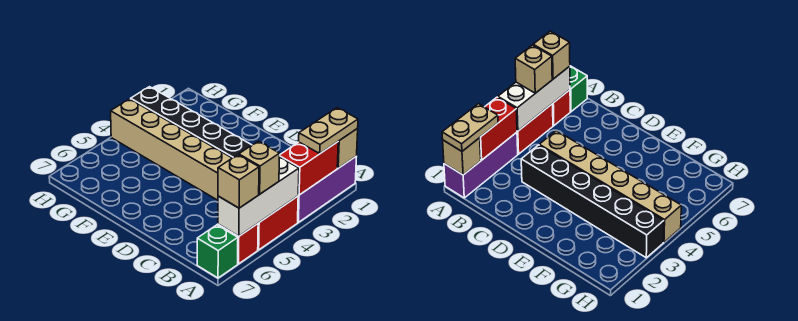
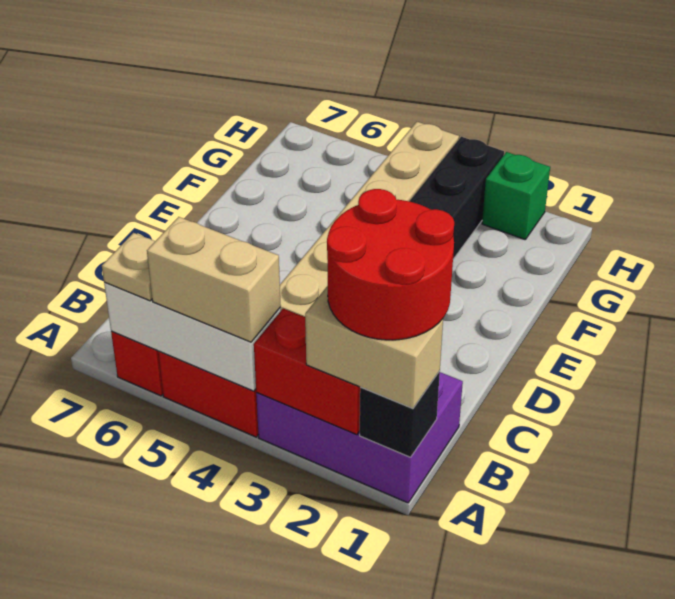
purple brick A1:A3 level 1 -> purple brick A1:B3 level 1
tan brick A1 level 2 -> black brick A1 level 2
tan plate A1:A2 level 3 -> tan brick A1:A2 level 3
none -> red round brick A1:B2 level 4
tan brick A5 level 3 -> tan brick A4:A5 level 3
tan brick A6 level 3 -> tan plate A6 level 3
green brick A7 level 1 -> green brick H2 level 1

